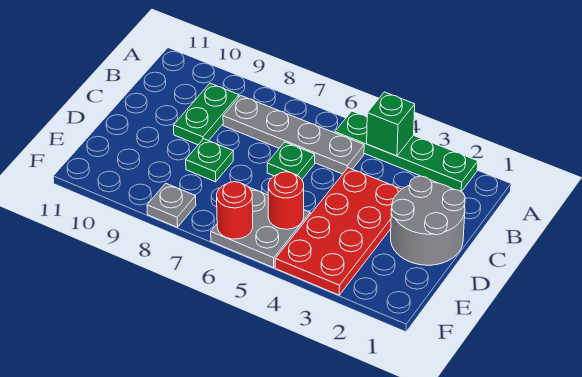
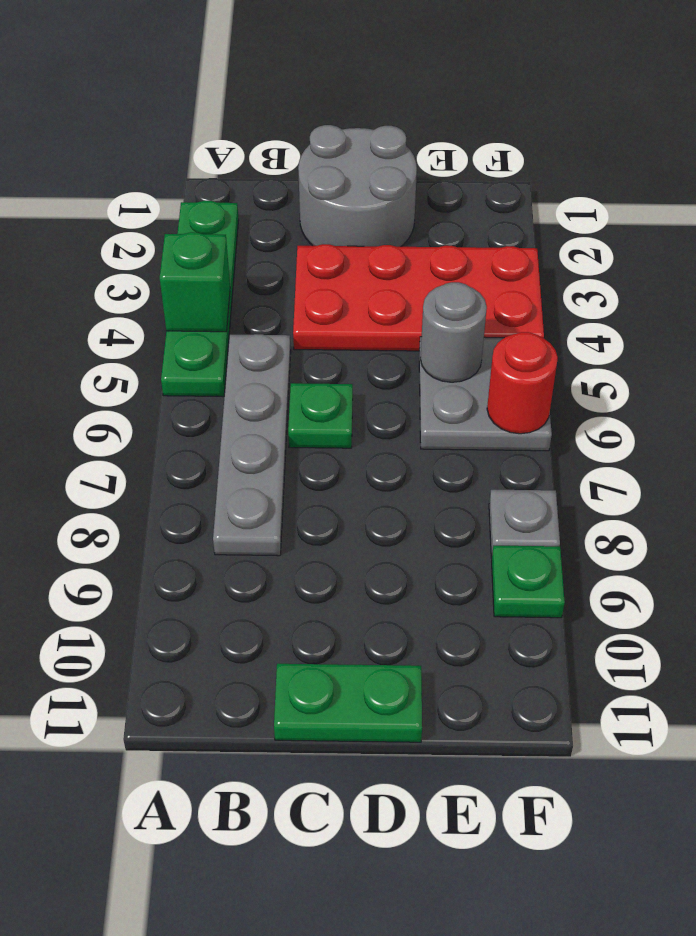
green plate B9:C9 level 1 -> green plate C11:D11 level 1
green plate D8 level 1 -> green plate F9 level 1
red round brick E5 level 2 -> grey round brick E5 level 2

